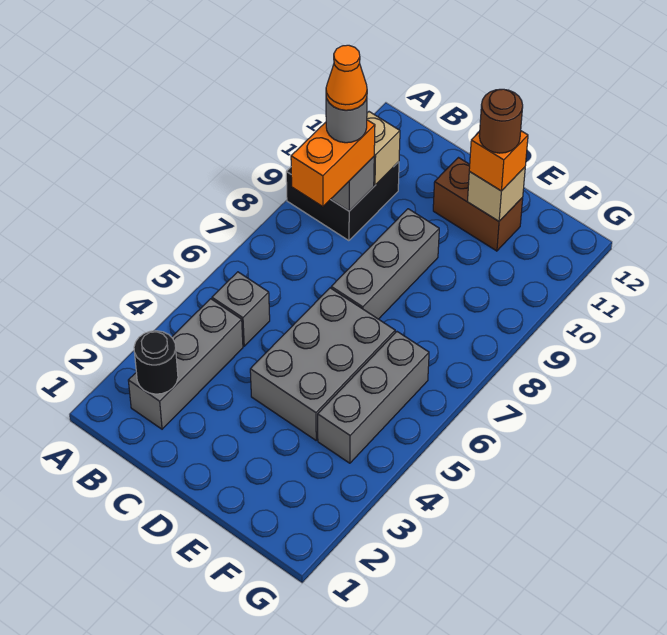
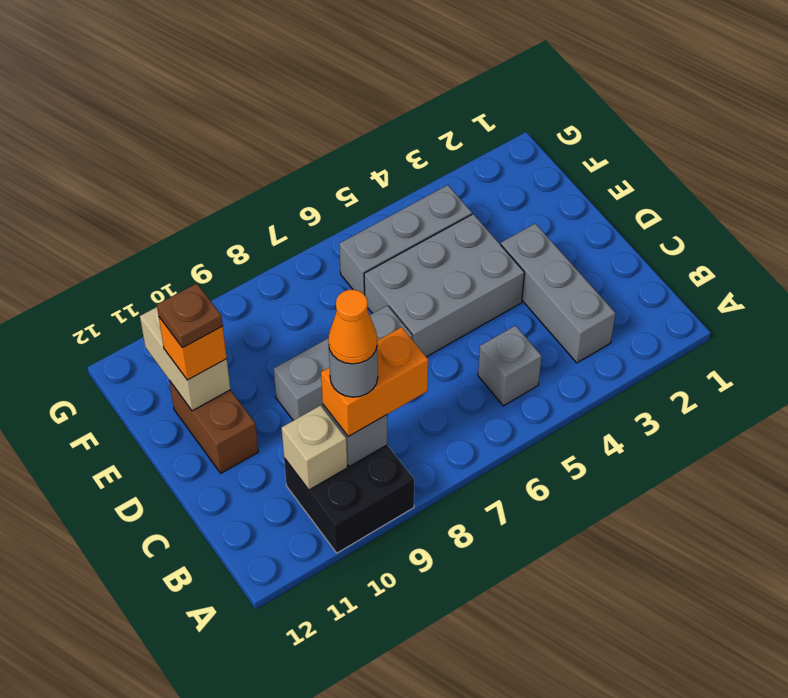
grey brick B2:B4 level 1 -> grey brick B3:D3 level 1
black round brick B2 level 2 -> none
tan brick E11 level 2 -> tan brick E11:F11 level 2
brown round brick E11 level 4 -> brown plate E11 level 4

